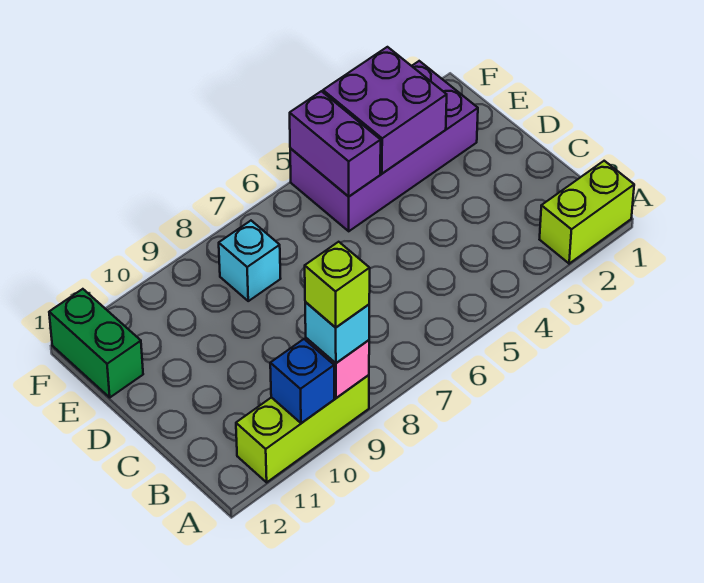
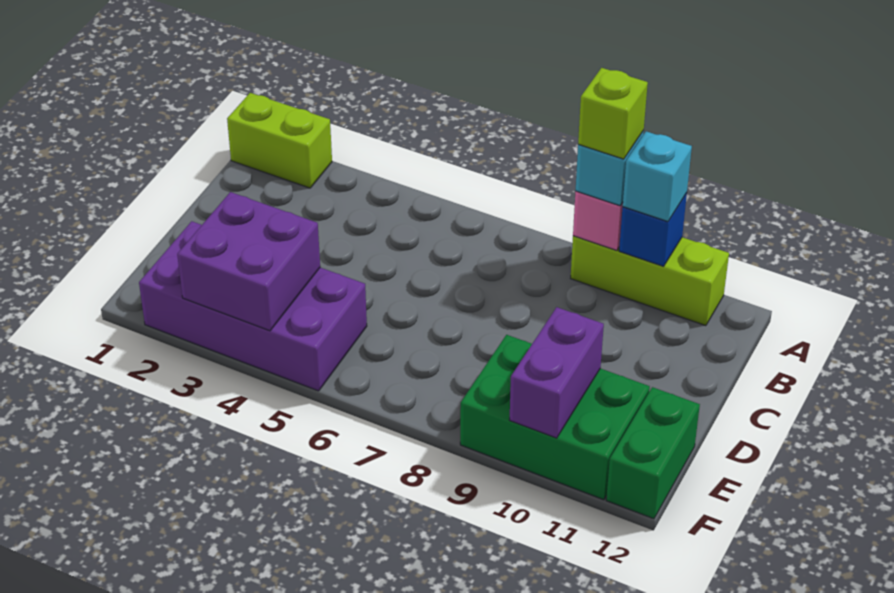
purple brick E5:F5 level 2 -> purple brick E10:F10 level 2
cyan brick E8 level 1 -> cyan brick A10 level 3
none -> green brick E9:F11 level 1

